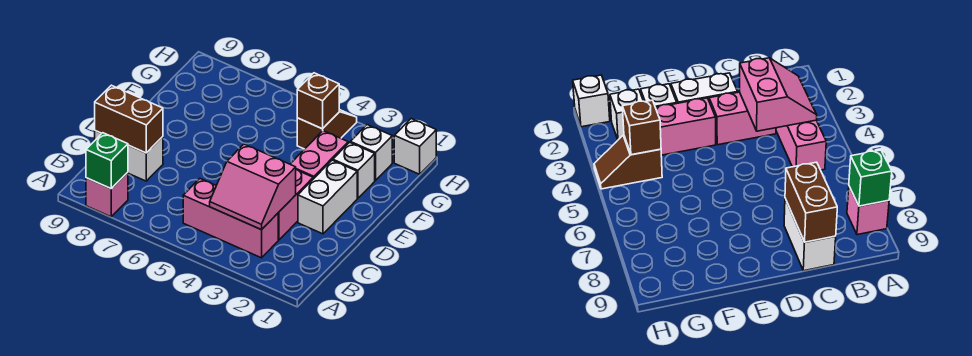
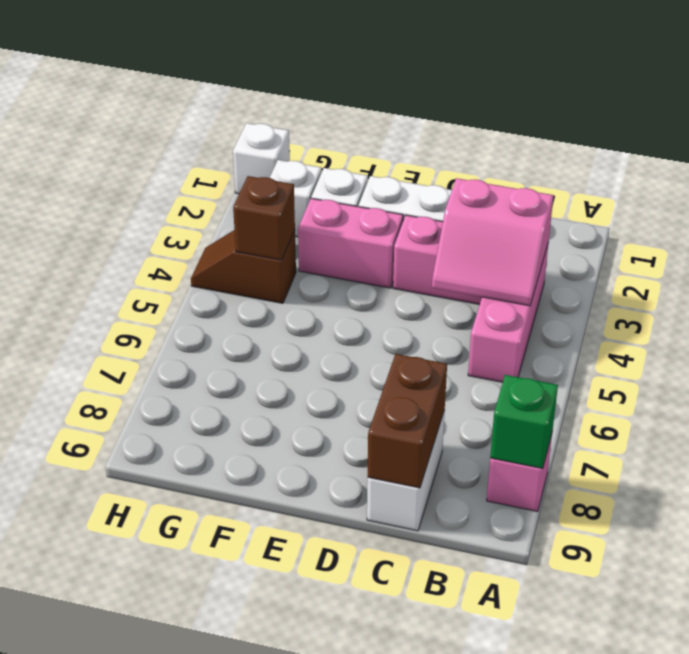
pink slope B3:C4 level 2 top C -> pink slope B3:C4 level 2 top 3

